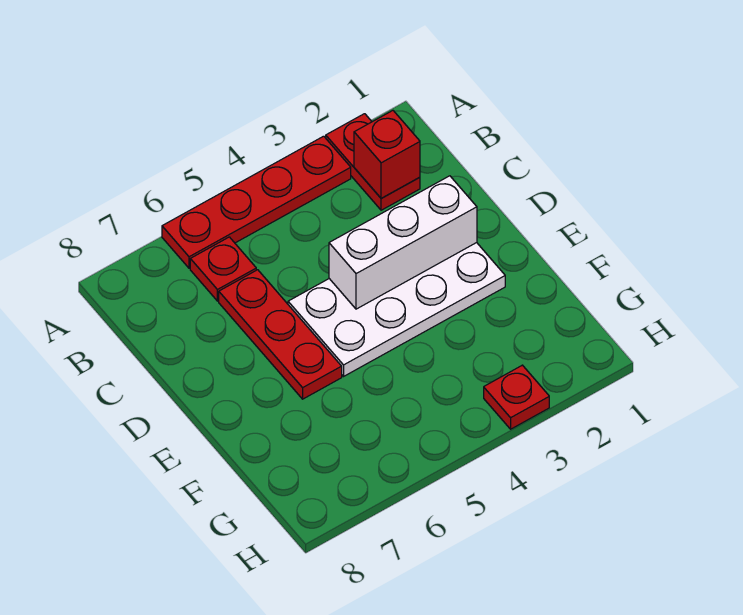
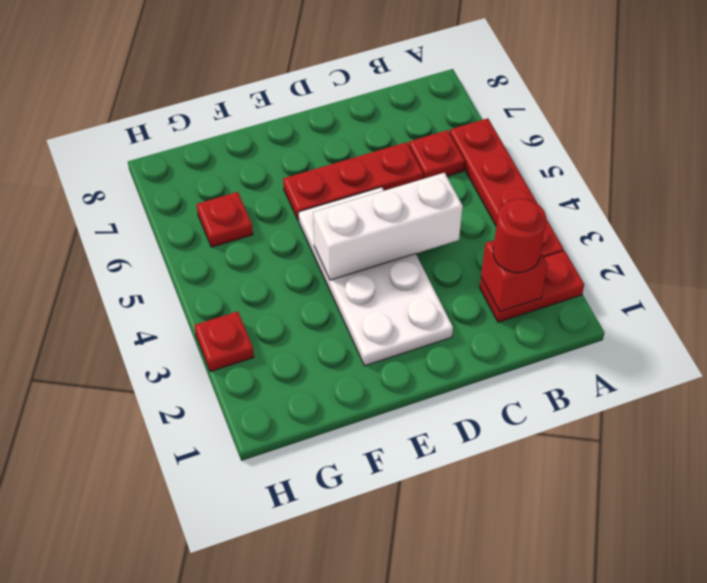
none -> red round brick B2 level 3
white brick D2:D4 level 2 -> white brick C4:E4 level 2
none -> red plate G6 level 1

